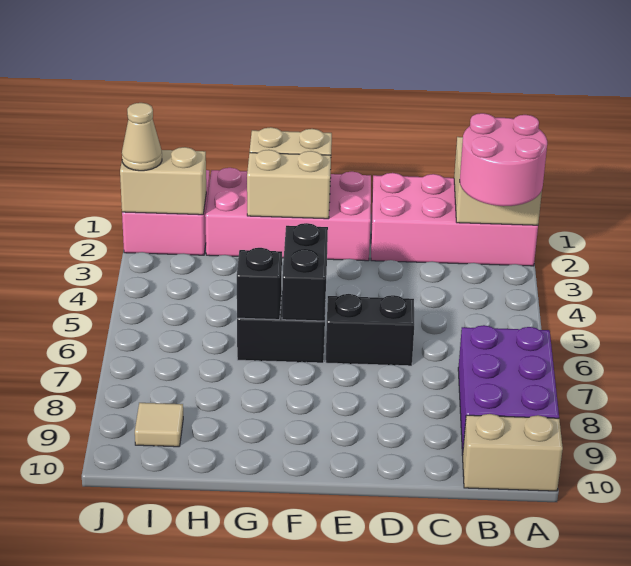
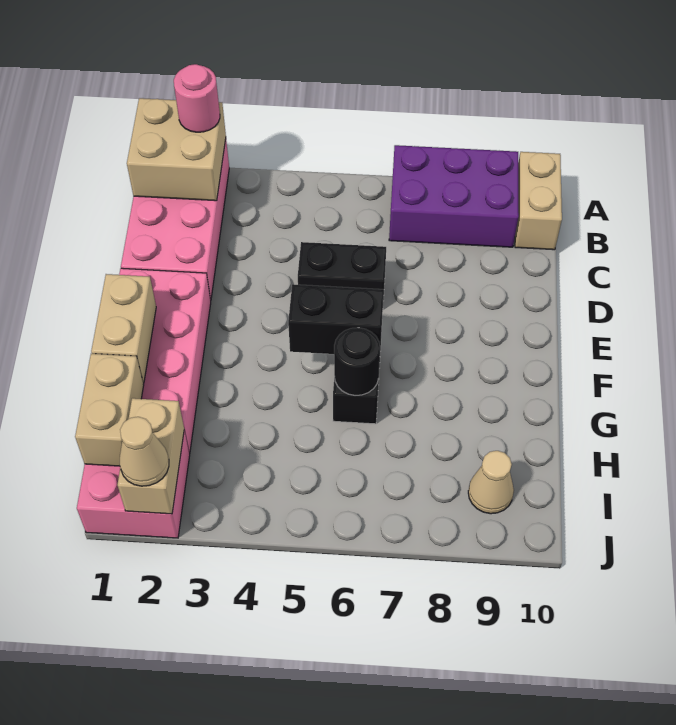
pink round brick A2:B3 level 3 -> pink round brick A2 level 3
black brick D6:E6 level 1 -> black brick D5:D6 level 1
tan brick F2:G2 level 2 -> tan brick H1:I1 level 2
black brick G6 level 2 -> black round brick G6 level 2
tan tile I9 level 1 -> tan cone I9 level 1

